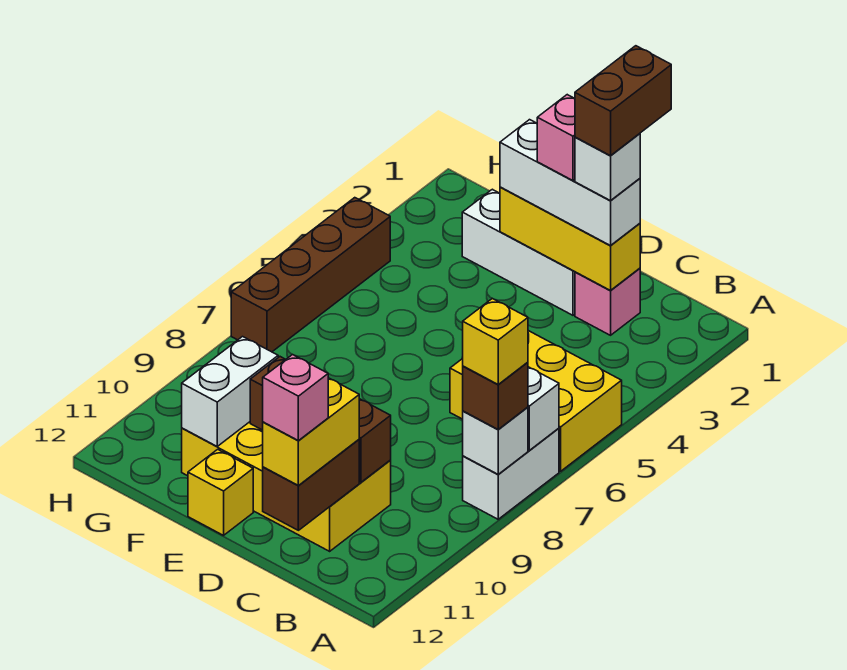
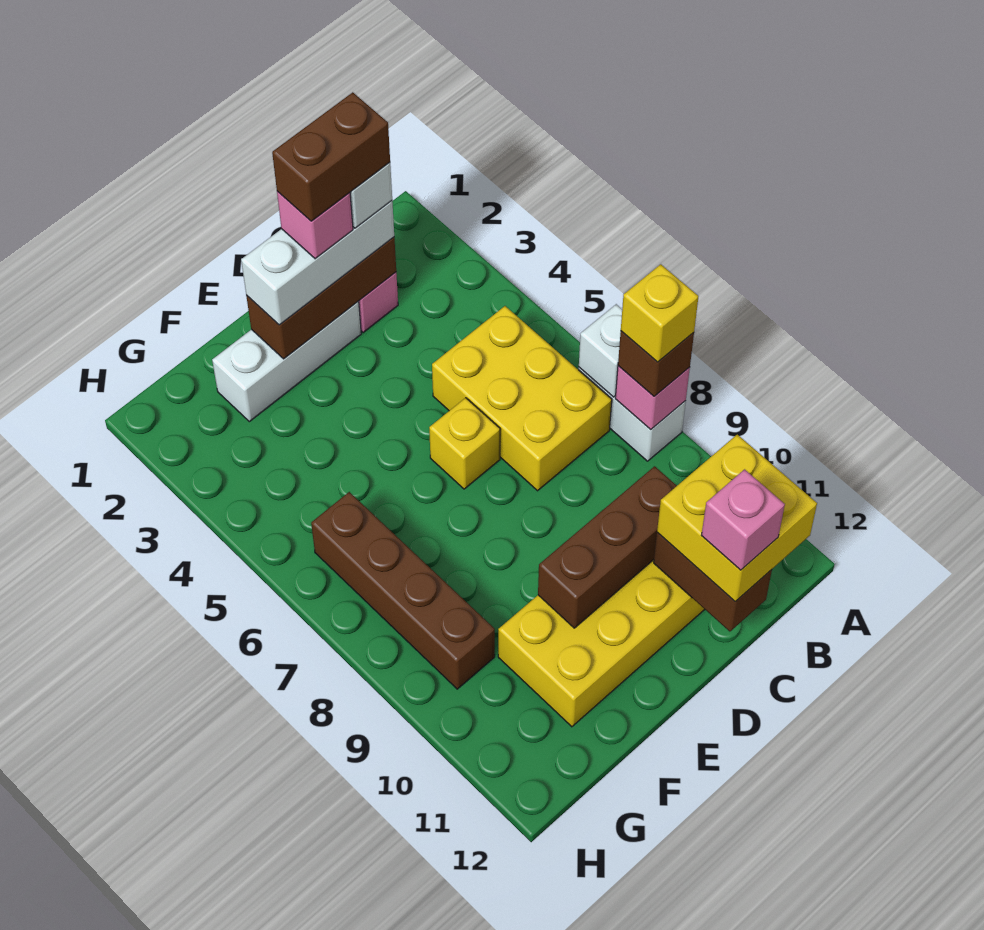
yellow brick A5:C6 level 1 -> yellow brick B5:C7 level 1
white brick A8 level 2 -> pink brick A8 level 2
brown brick C1:C2 level 5 -> brown brick C2:D2 level 5
yellow brick C2:E2 level 2 -> brown brick C2:E2 level 2
yellow brick C11:C12 level 3 -> yellow brick B11:C12 level 3
yellow brick E12 level 1 -> yellow brick D6 level 1
white brick F10:F11 level 2 -> none
brown brick H4:H7 level 1 -> brown brick G6:G9 level 1

